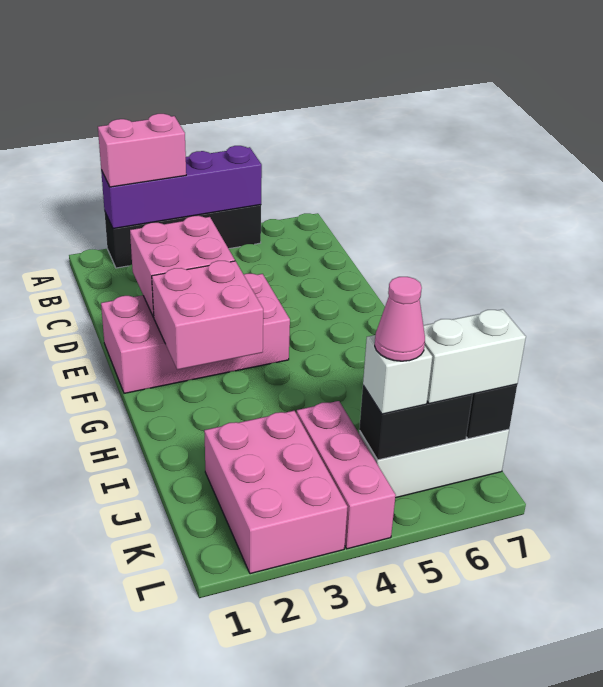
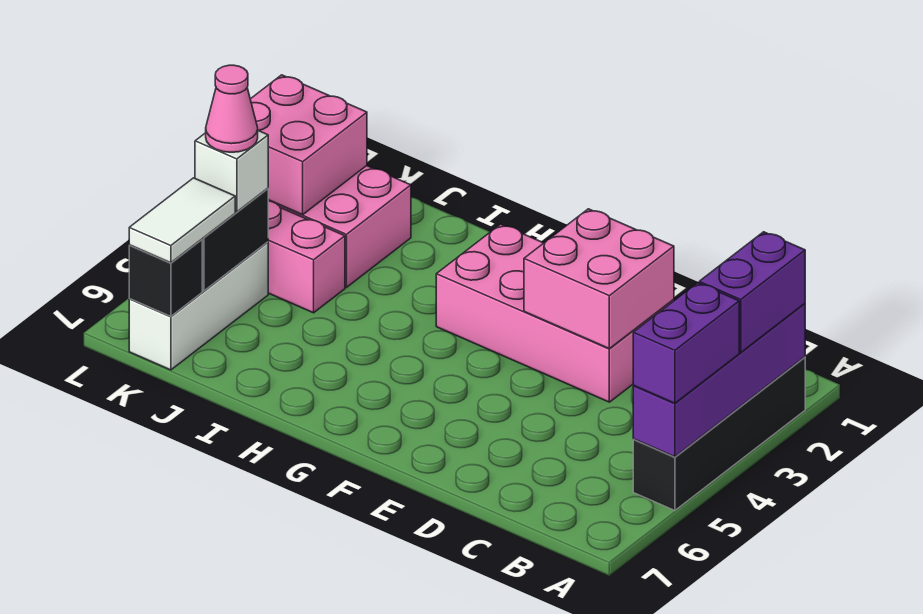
pink brick A2:A3 level 3 -> purple brick A2:A3 level 3
none -> purple brick A4:A5 level 3
pink brick E1:F4 level 1 -> pink brick D2:G3 level 1
pink brick F2:G3 level 2 -> pink brick K2:L3 level 2
white brick K6:K7 level 3 -> white tile K6:K7 level 3

